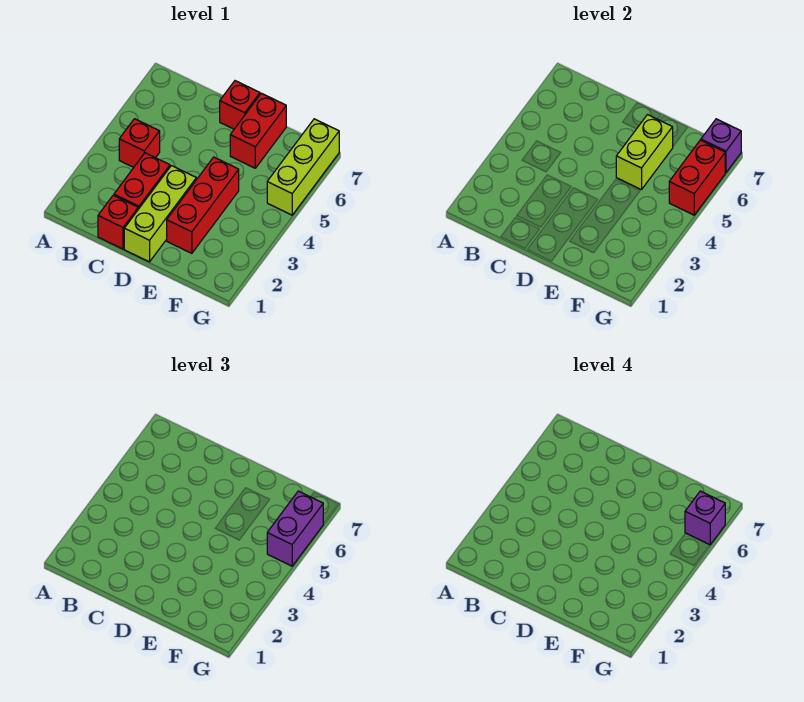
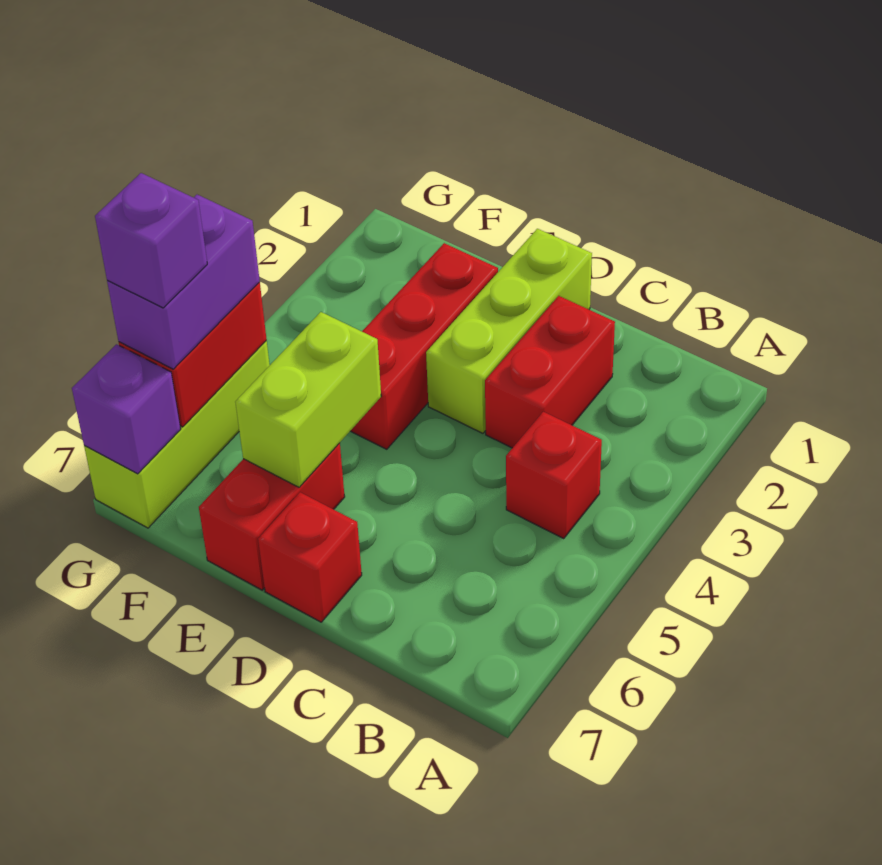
red brick C1 level 1 -> none

